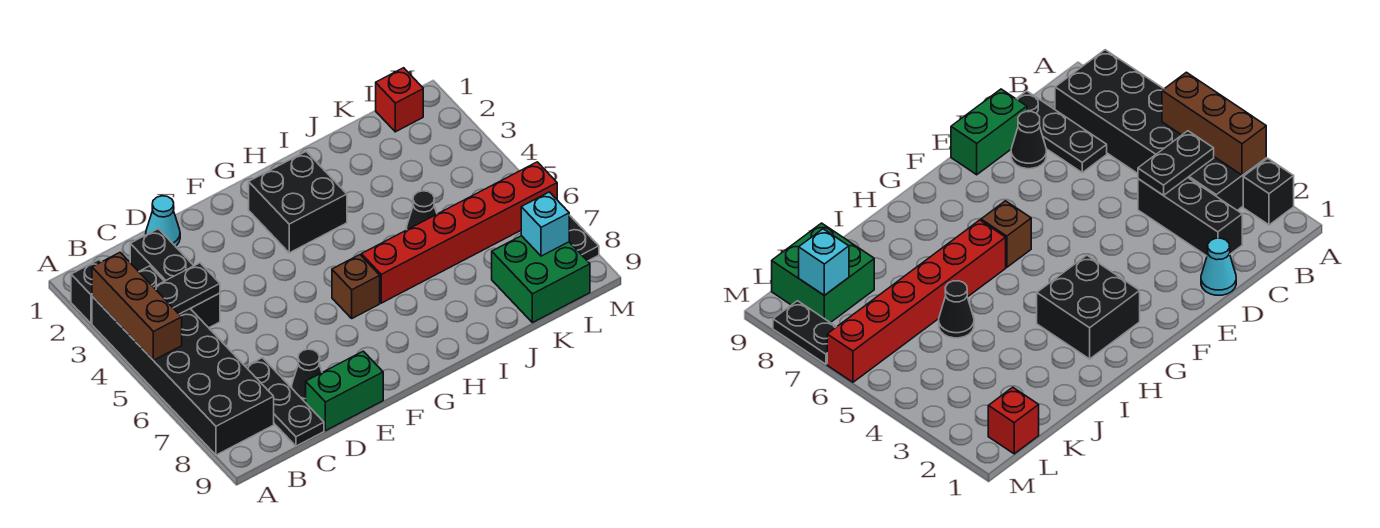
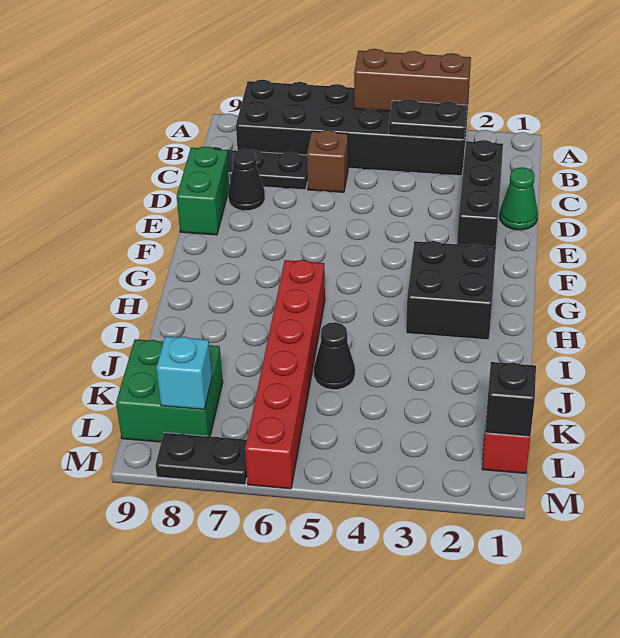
black brick A2 level 1 -> black brick L1 level 2
black plate B4:C4 level 2 -> black plate B3:B4 level 2
black brick C2:C4 level 1 -> black brick C2:E2 level 1
cyan cone D1 level 1 -> green cone D1 level 1
brown brick G6 level 1 -> brown brick C6 level 1

